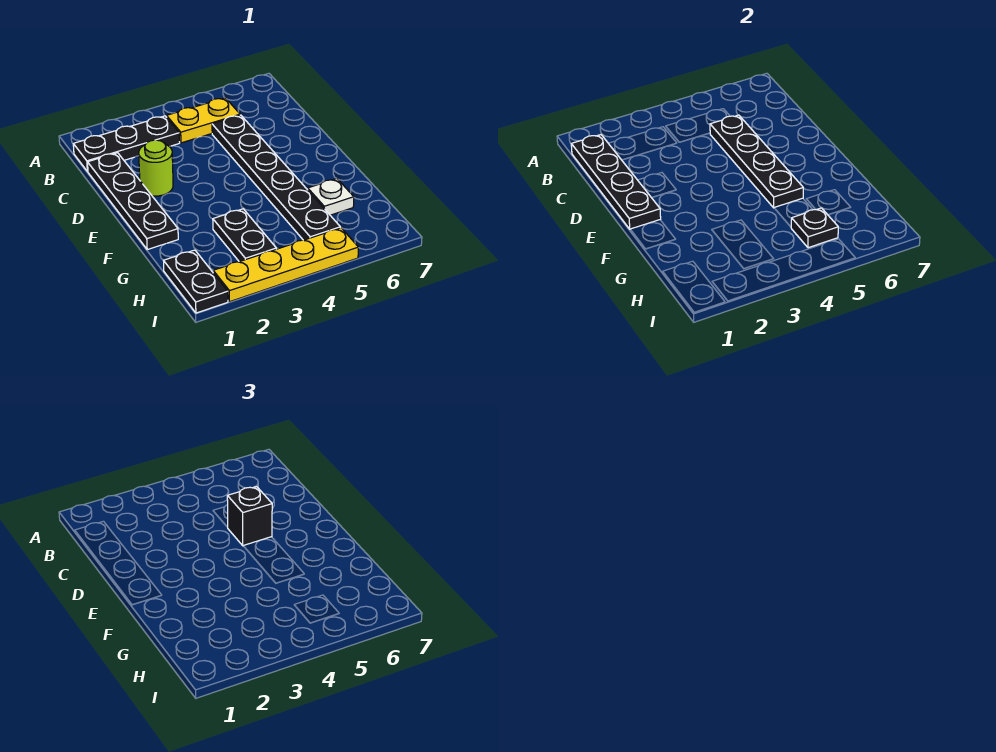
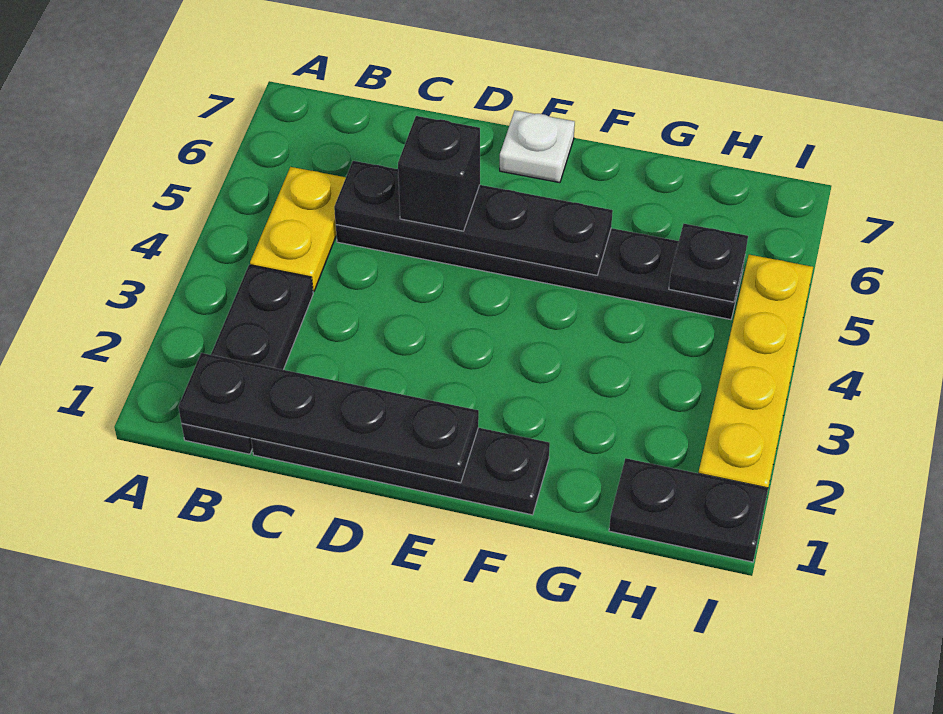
lime round brick D2 level 1 -> none
black plate G3:H3 level 1 -> none
white plate G6 level 1 -> white plate E7 level 1

